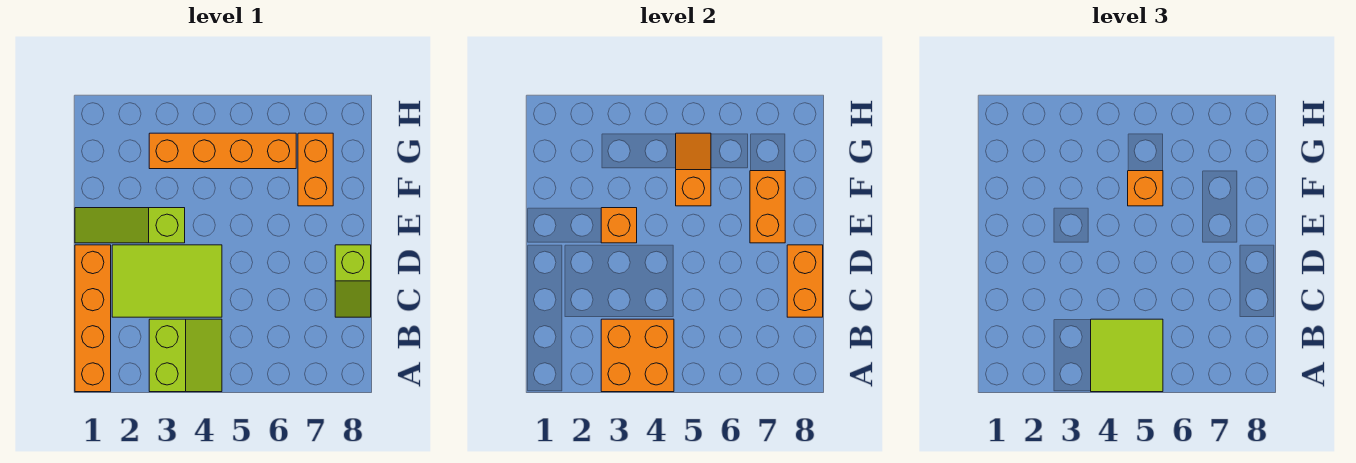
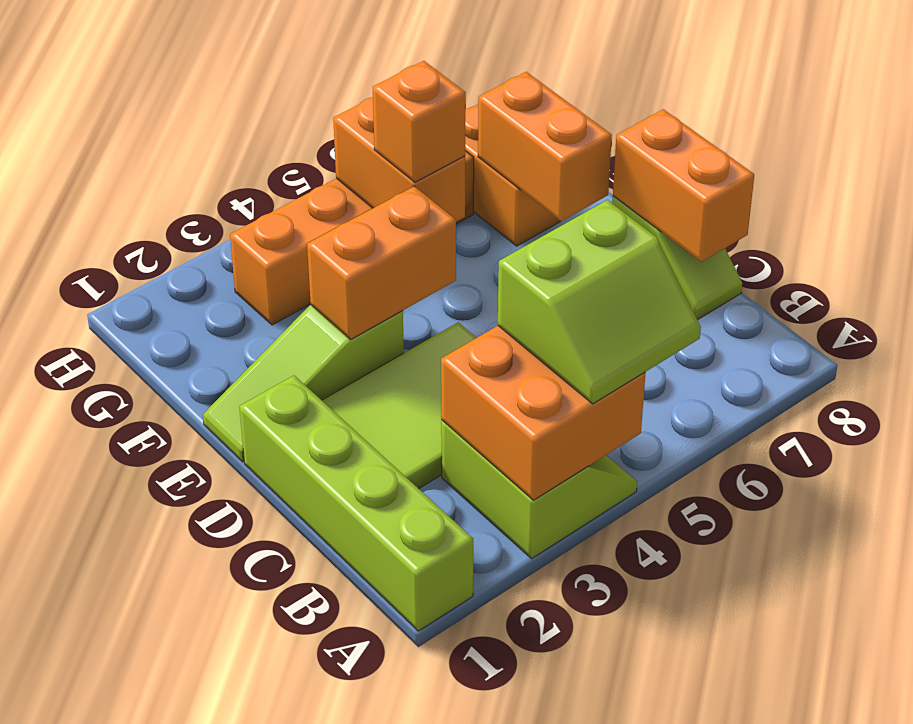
orange brick A1:D1 level 1 -> lime brick A1:D1 level 1
lime tile A4:B5 level 3 -> lime slope A4:B5 level 3 top B
orange brick E3 level 2 -> orange brick E3:E4 level 2
orange slope F5:G5 level 2 top F -> orange brick F5:G5 level 2

